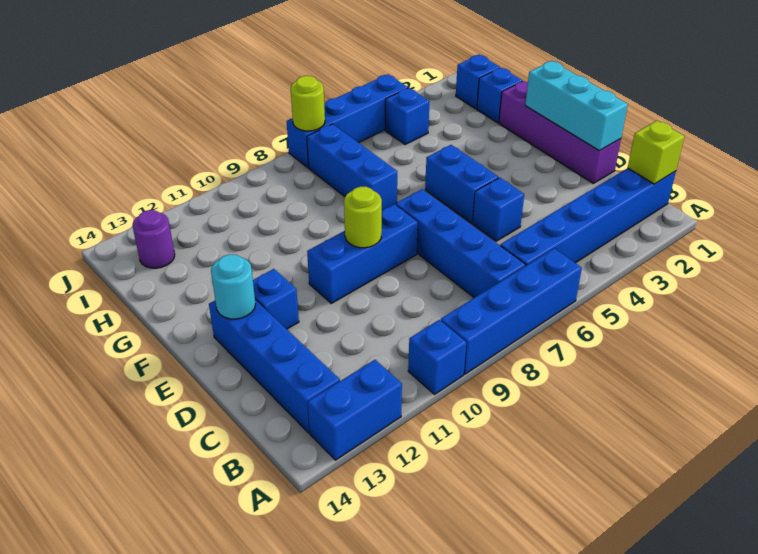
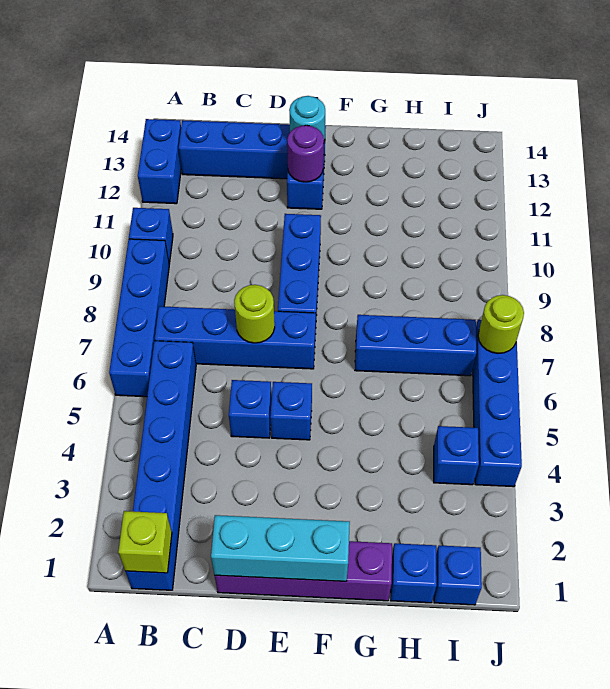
blue brick E5:F5 level 1 -> blue brick E5 level 1
lime round brick E9 level 2 -> lime round brick D7 level 2
purple round brick I13 level 1 -> purple round brick E12 level 2

